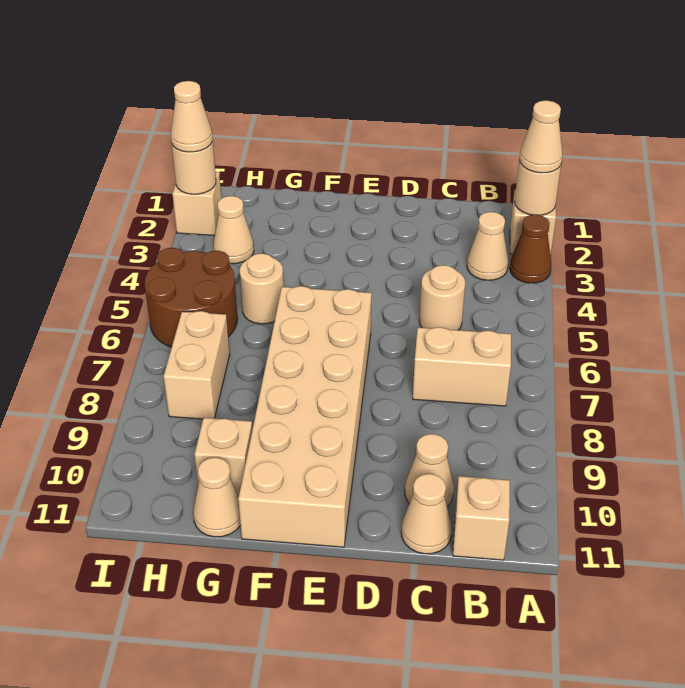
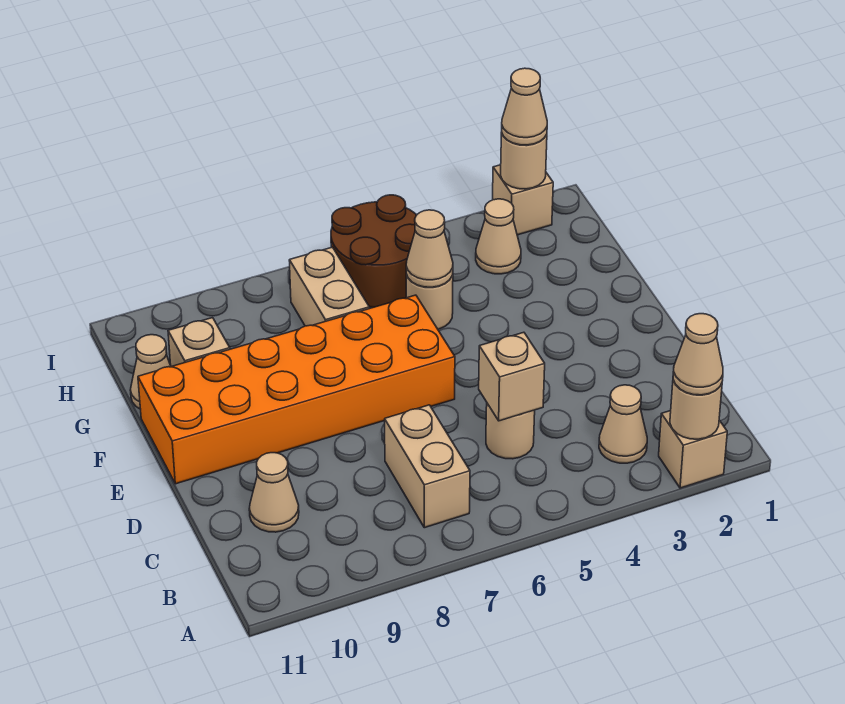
brown cone A3 level 1 -> none
tan brick B11 level 1 -> tan brick C5 level 2
tan cone C11 level 1 -> tan cone G5 level 2
tan brick E6:F11 level 1 -> orange brick E6:F11 level 1
tan brick H7:H8 level 1 -> tan brick G7:H7 level 1

